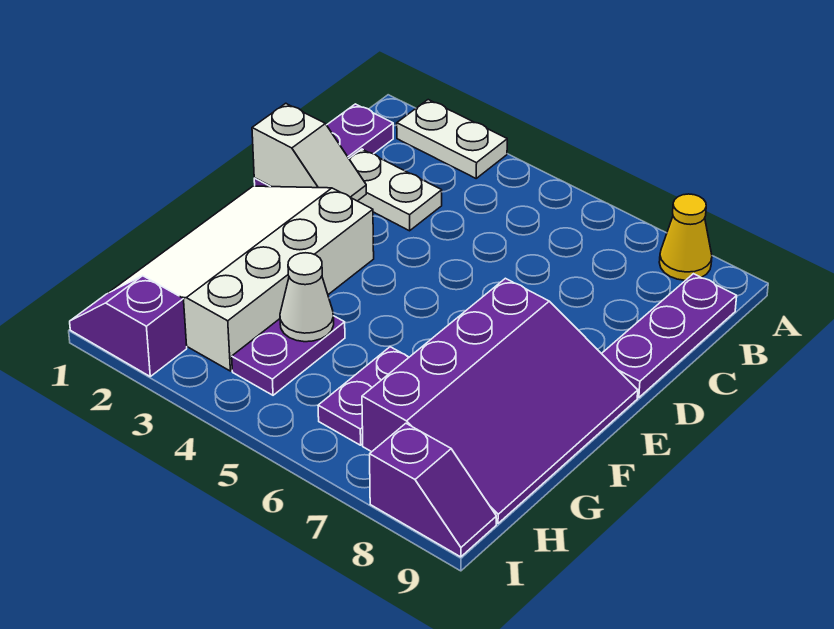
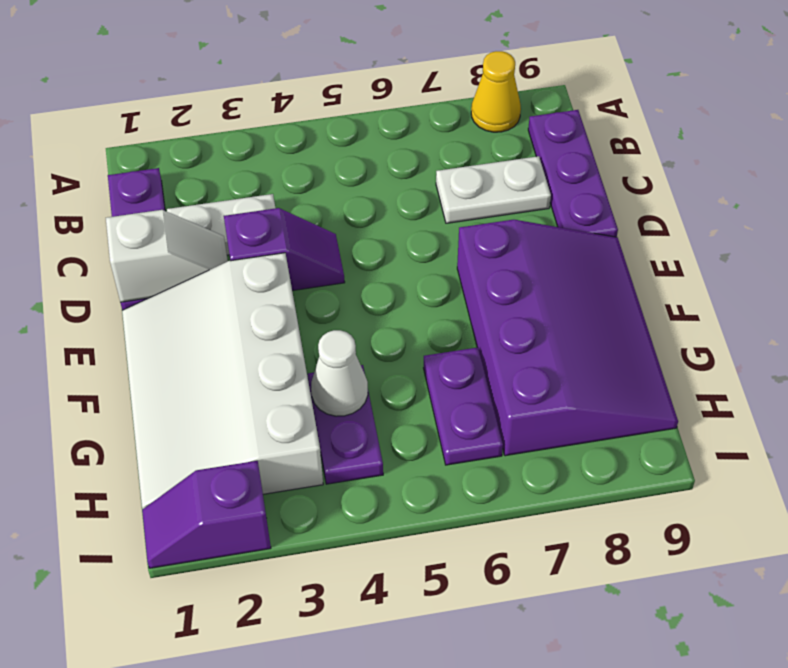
white plate A2:A3 level 1 -> white plate C7:C8 level 1
purple slope I8:I9 level 1 top 8 -> purple slope D3:D4 level 1 top 3

